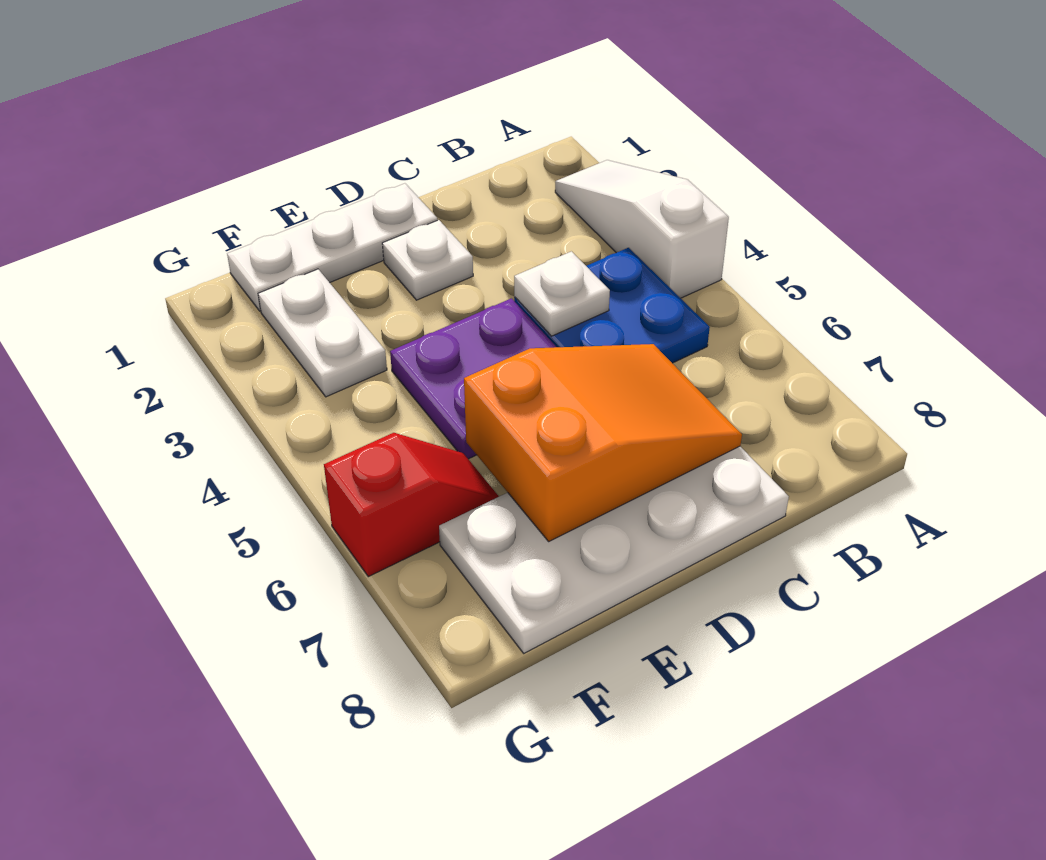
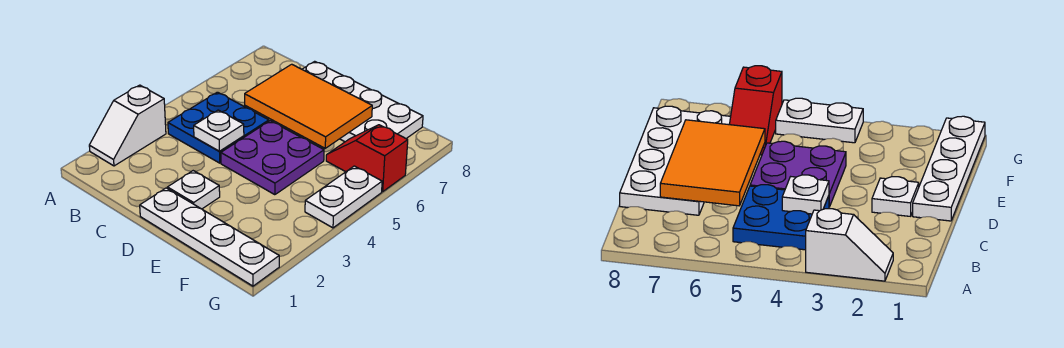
white slope A2:A4 level 1 top 4 -> white slope A2:A3 level 1 top 3
orange slope C6:E7 level 2 top E -> orange tile C6:E7 level 2
white plate D1:F1 level 1 -> white plate D1:G1 level 1
white plate F2:F3 level 1 -> white plate G4:G5 level 1

